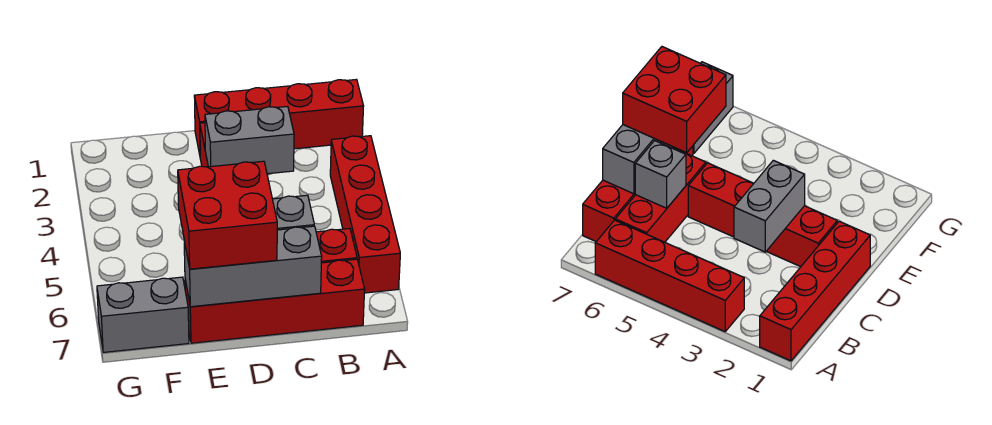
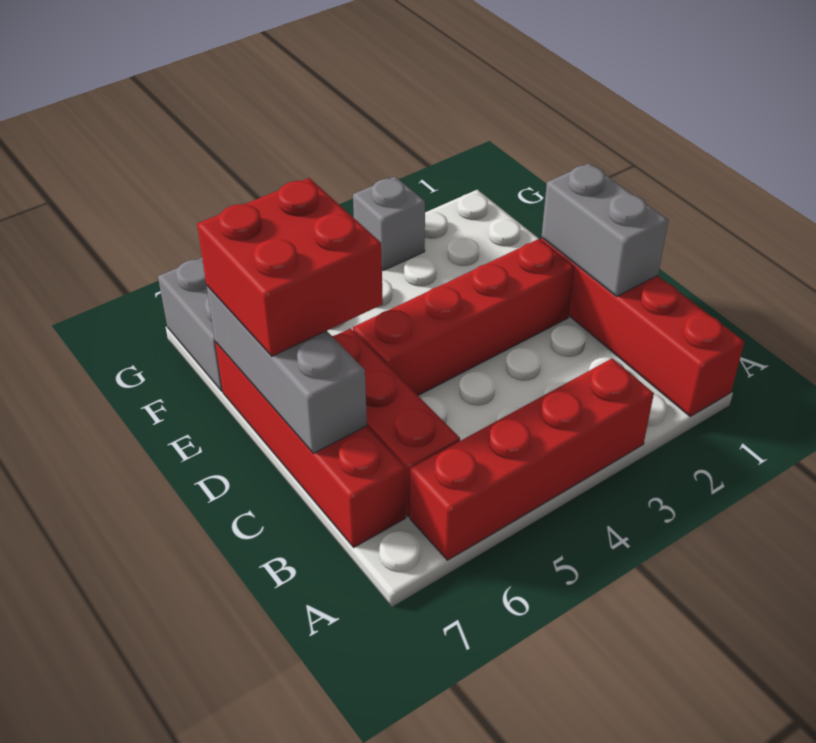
grey brick C3:D3 level 2 -> grey brick C1:D1 level 2
grey brick C6 level 2 -> grey brick G3 level 1

